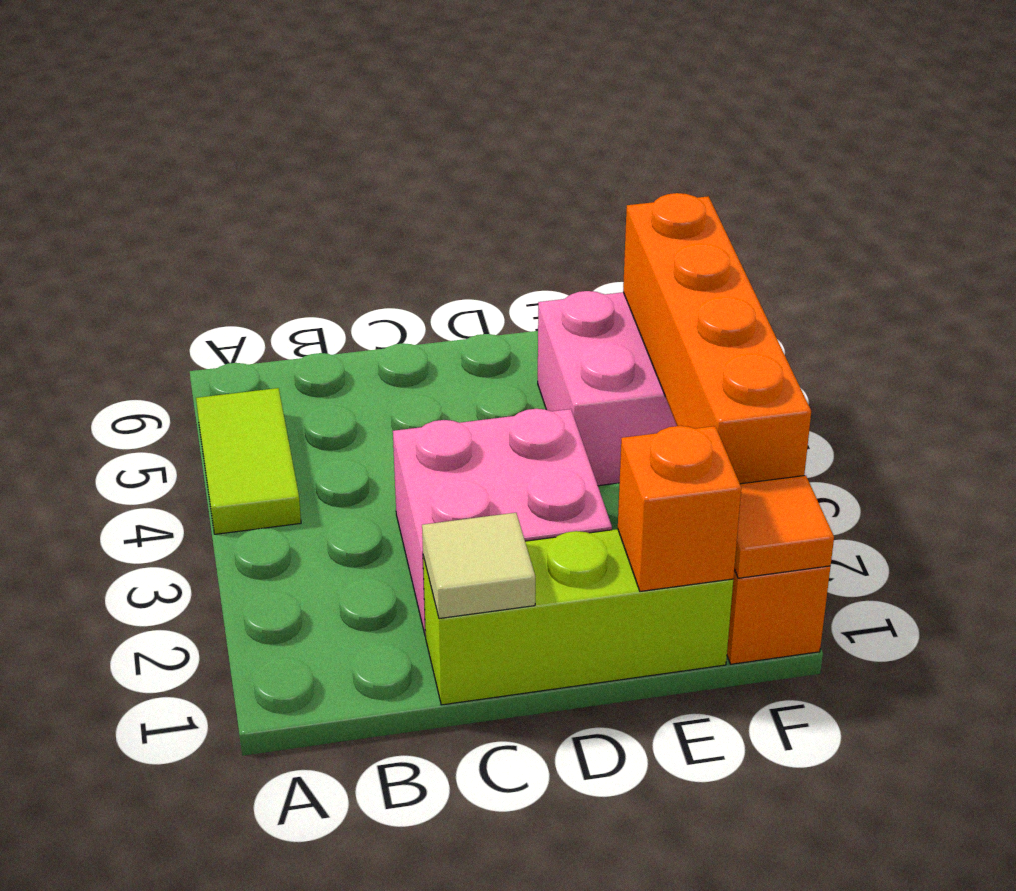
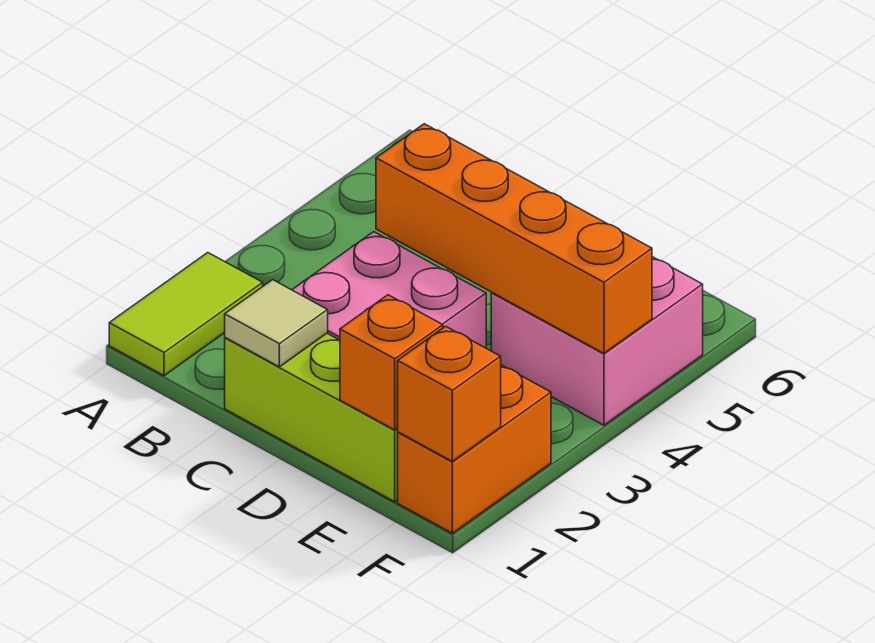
lime tile A4:A5 level 1 -> lime tile A1:A2 level 1
orange tile F1 level 2 -> orange brick F1 level 2
orange brick F2:F5 level 2 -> orange brick C4:F4 level 2

